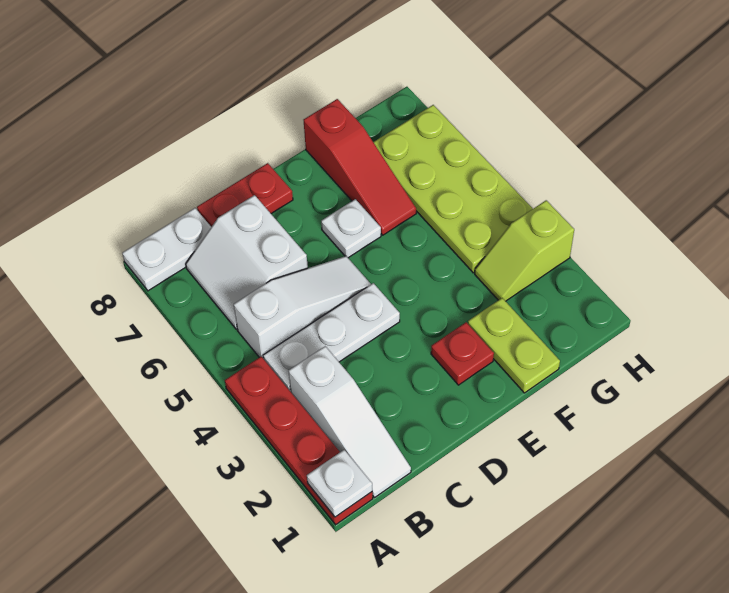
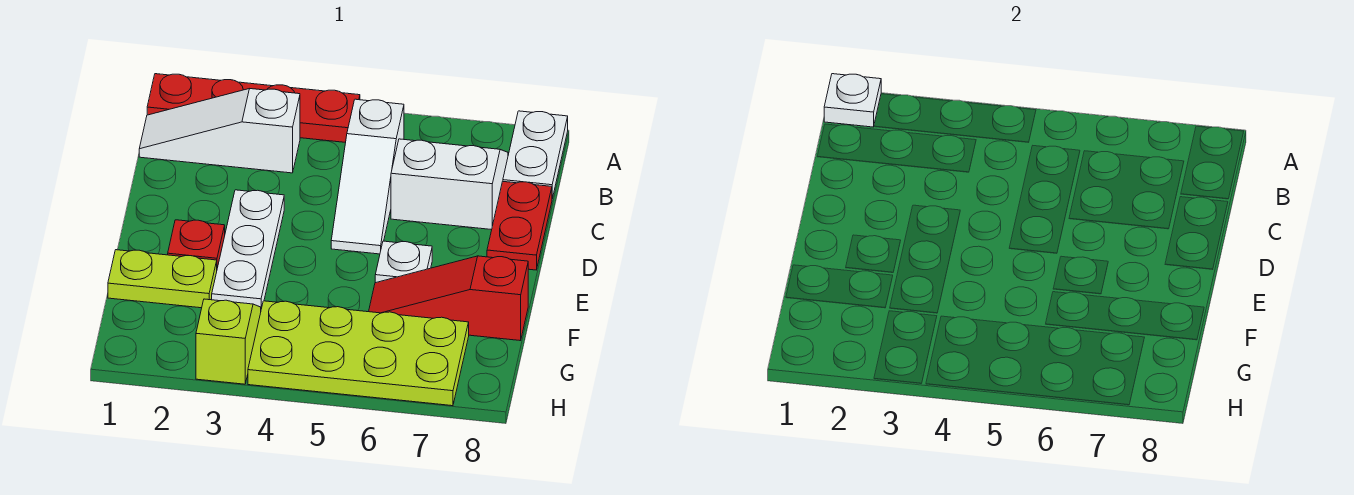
white plate B4:D4 level 1 -> white plate D3:F3 level 1

